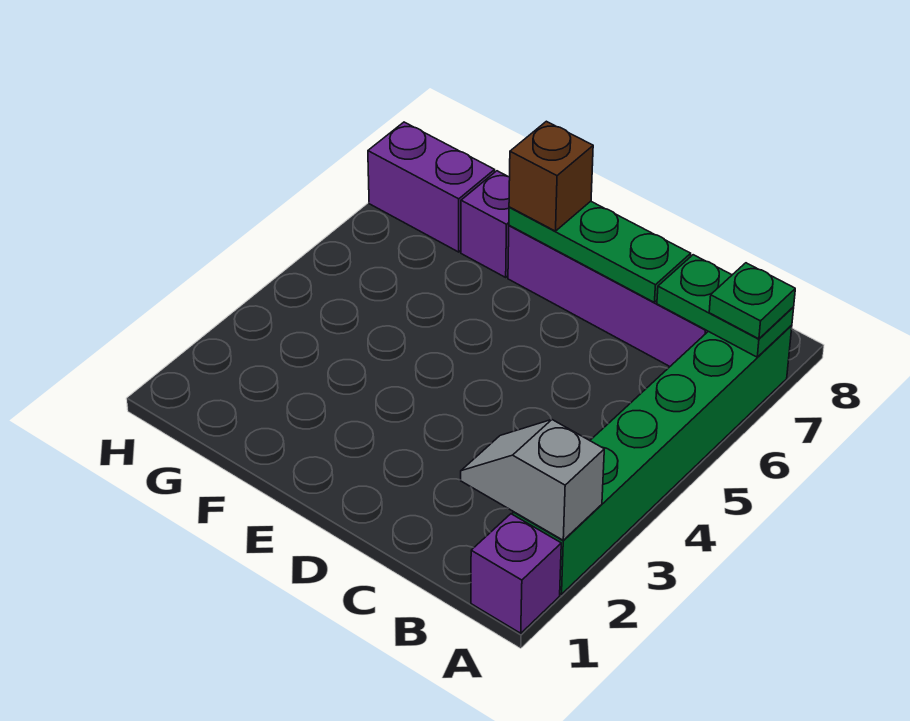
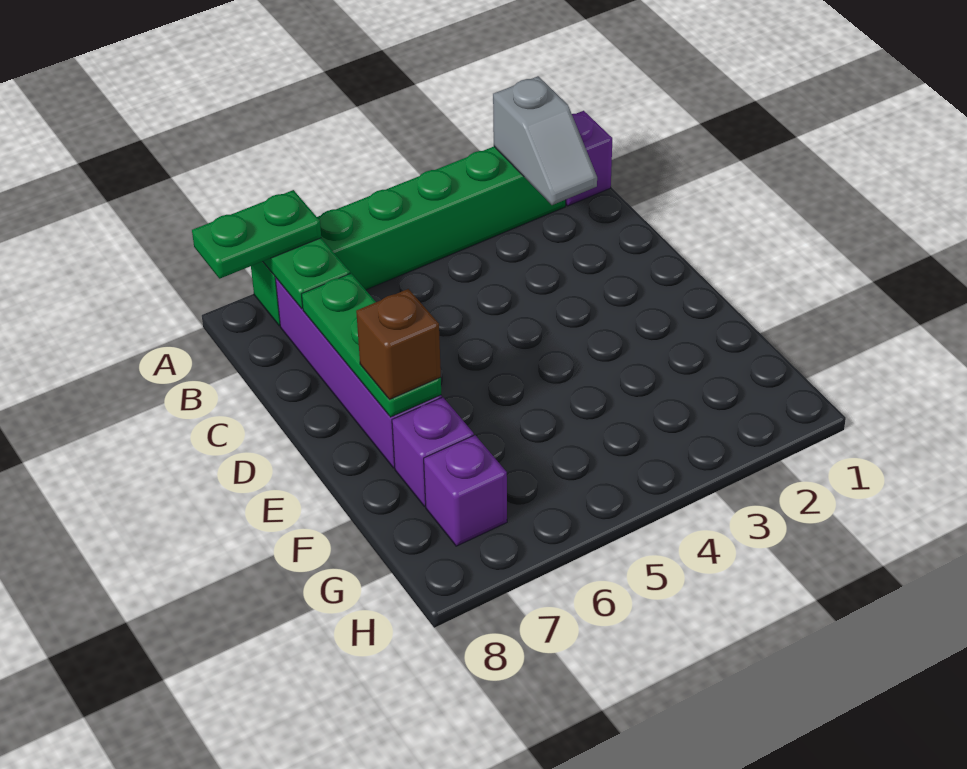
green plate A7 level 3 -> green plate A7:A8 level 3
purple brick G7:H7 level 1 -> purple brick G7 level 1

